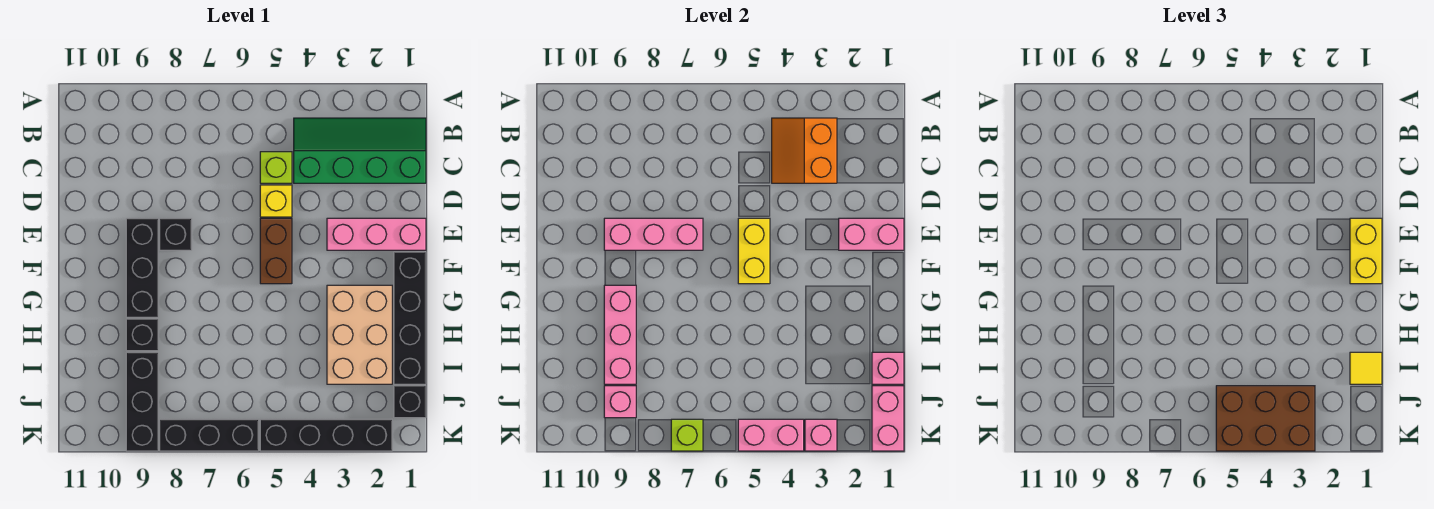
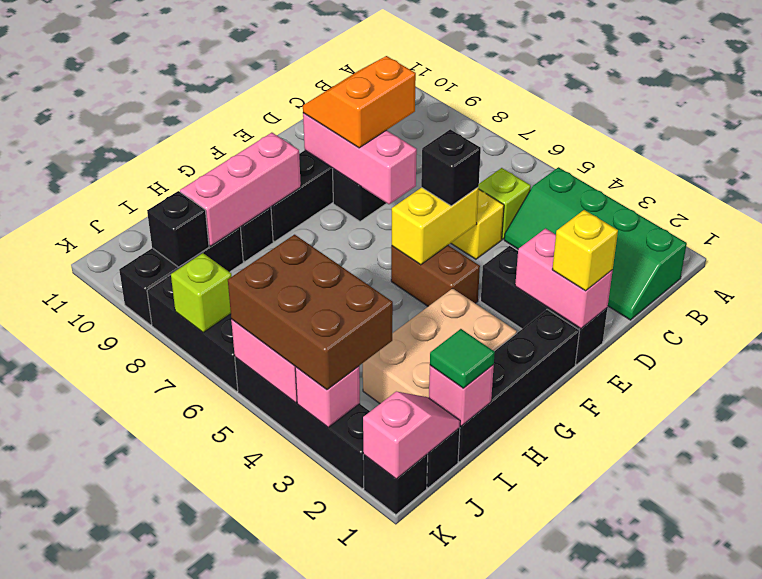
green slope B1:C4 level 1 top C -> green slope B1:C4 level 1 top B
orange slope B3:C4 level 2 top 3 -> orange slope D8:E9 level 3 top 8
pink brick E1:E3 level 1 -> black brick E1:E3 level 1
yellow brick E1:F1 level 3 -> yellow brick E1 level 3
brown brick E5:F5 level 1 -> brown brick F4:F5 level 1
none -> black brick E5 level 3
yellow tile I1 level 3 -> green tile I1 level 3
pink brick J1:K1 level 2 -> pink slope J1:K1 level 2 top K
pink brick J9 level 2 -> black brick J9 level 2
none -> black brick K1 level 1

